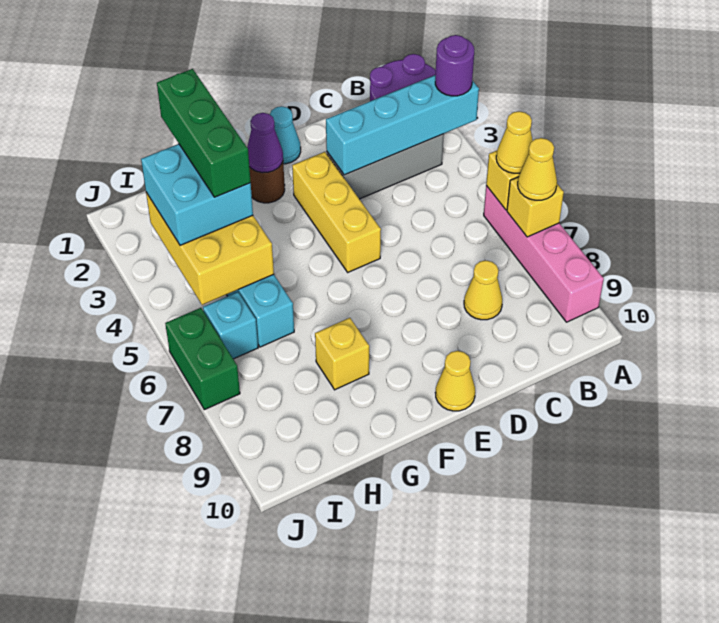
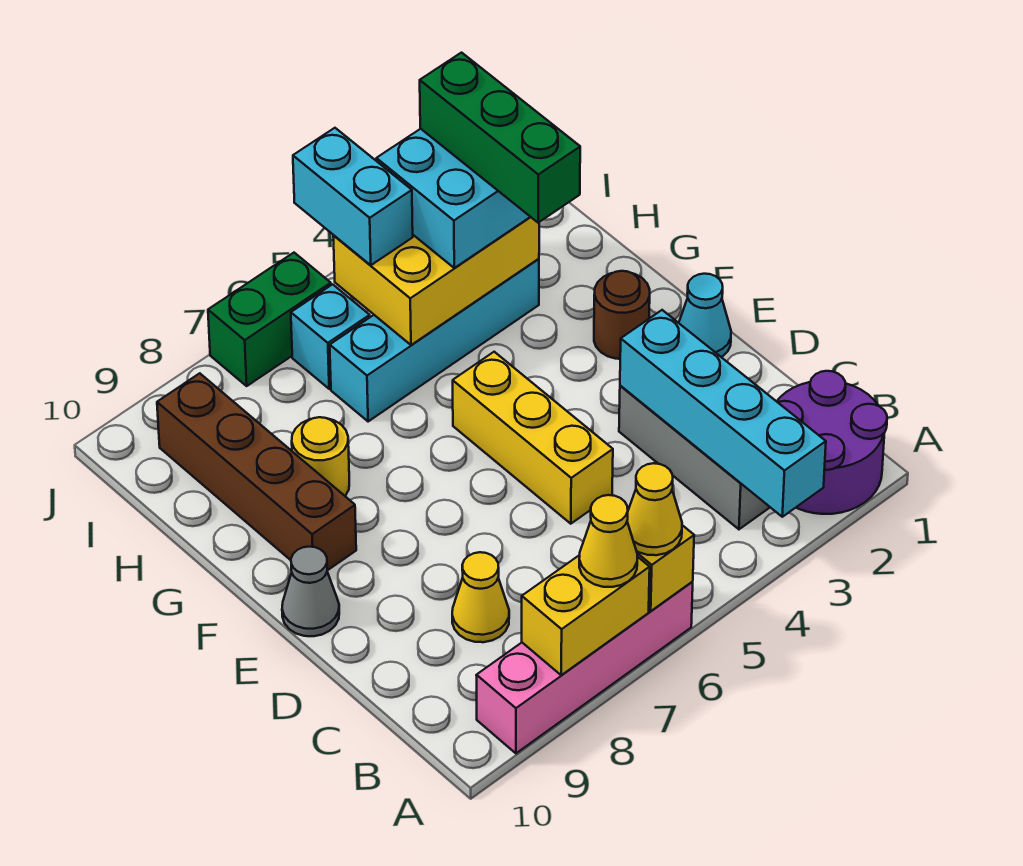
purple round brick A3 level 3 -> none
yellow brick A7 level 2 -> yellow brick A7:A8 level 2
yellow brick E3:E5 level 1 -> yellow brick D5:F5 level 1
yellow cone E10 level 1 -> grey cone E10 level 1
purple cone F2 level 2 -> none
none -> brown brick F9:I9 level 1
yellow brick G8 level 1 -> yellow round brick G8 level 1
green brick H2:H4 level 4 -> green brick G3:I3 level 4
none -> cyan brick I5:J5 level 3

